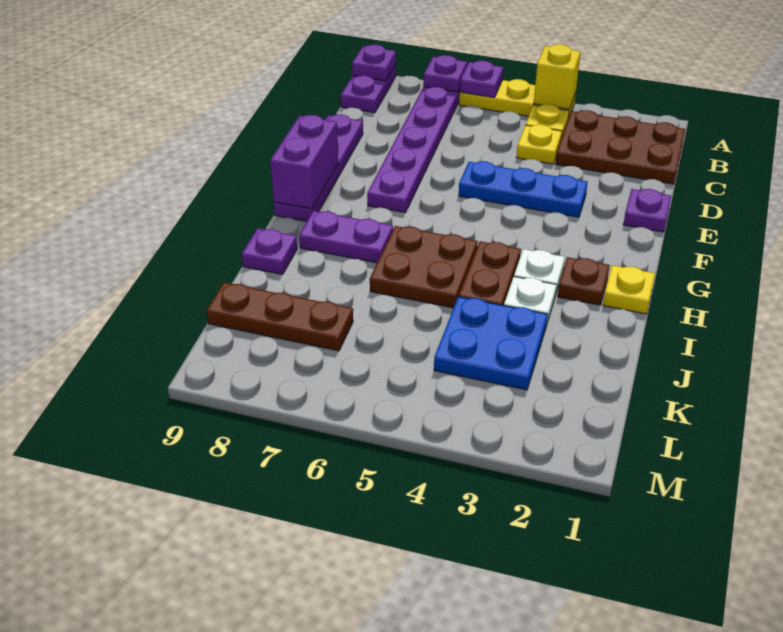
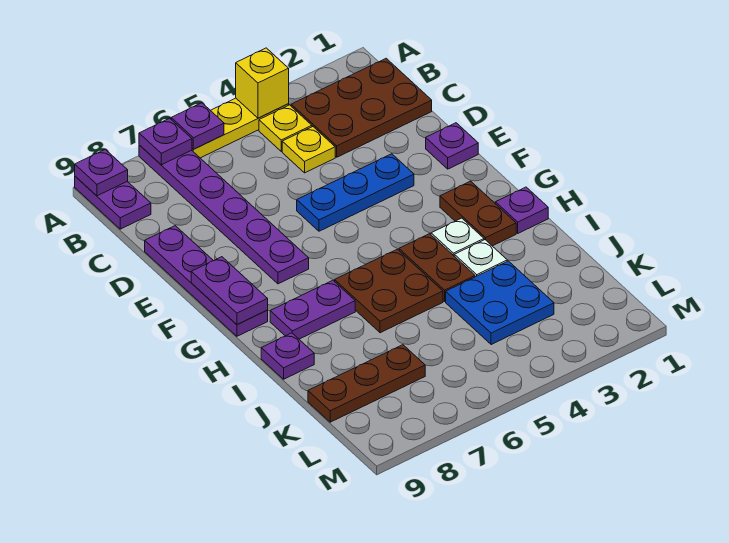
purple brick F9:G9 level 2 -> purple plate F9:G9 level 2
yellow plate H1 level 1 -> purple plate H1 level 1
brown plate H2 level 1 -> brown plate G2:H2 level 1

